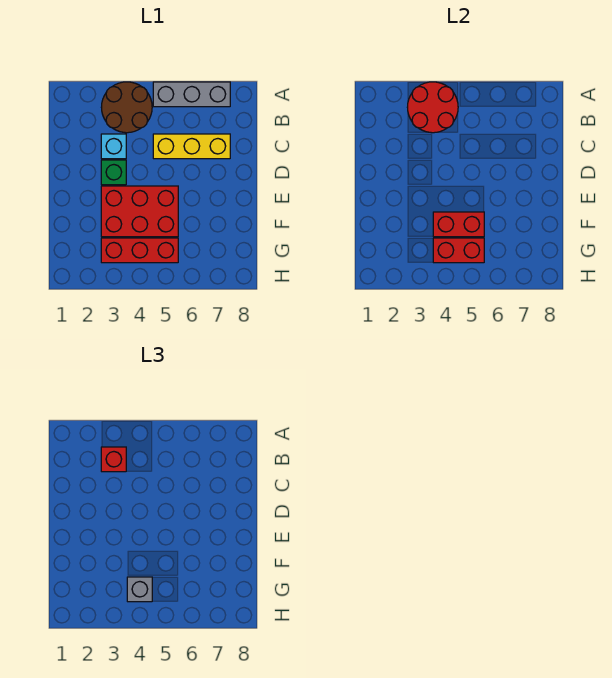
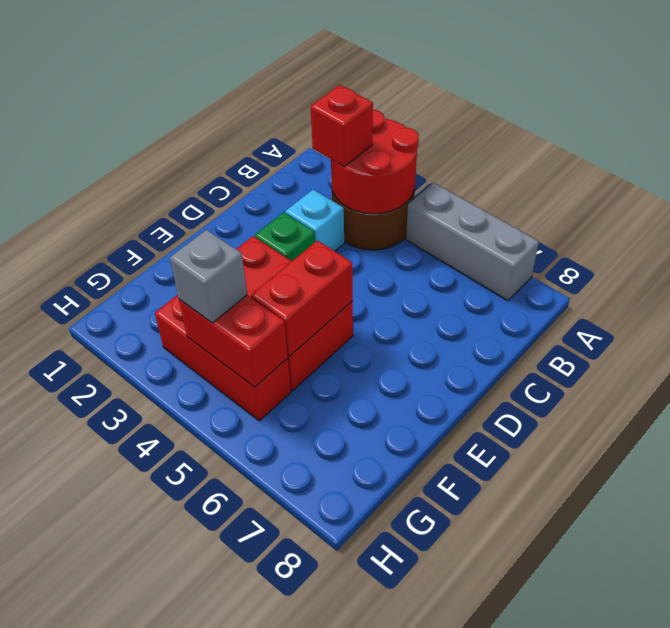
yellow brick C5:C7 level 1 -> none
red brick F4:F5 level 2 -> red brick E5:F5 level 2

